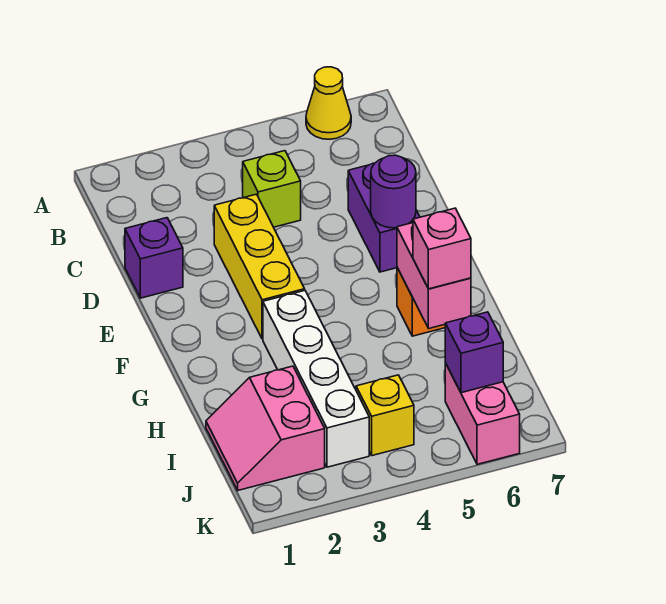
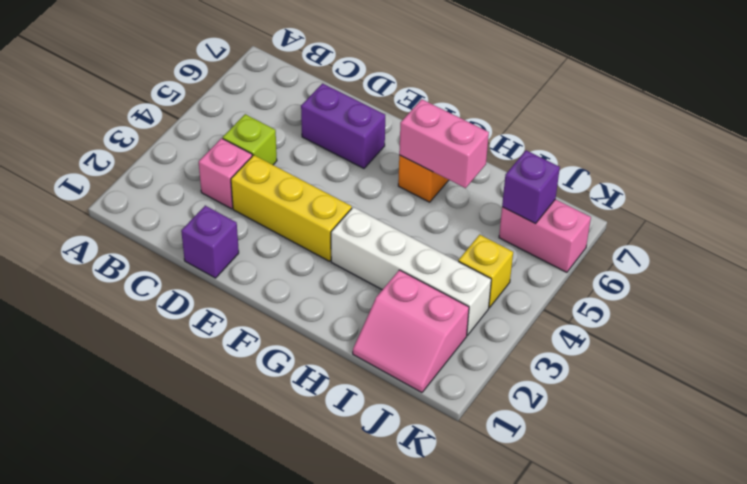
yellow cone A6 level 1 -> none
purple round brick E6 level 2 -> none
pink brick H6 level 3 -> pink brick C3 level 1

